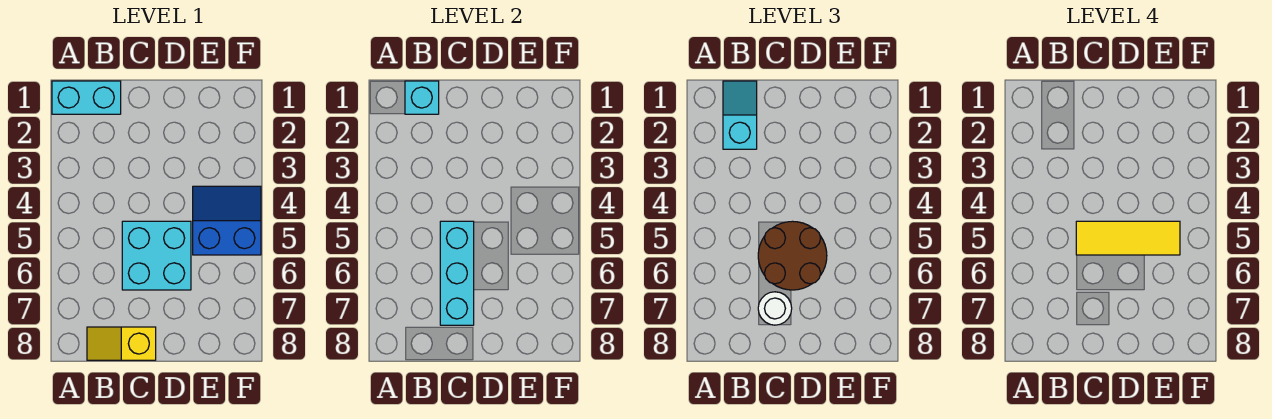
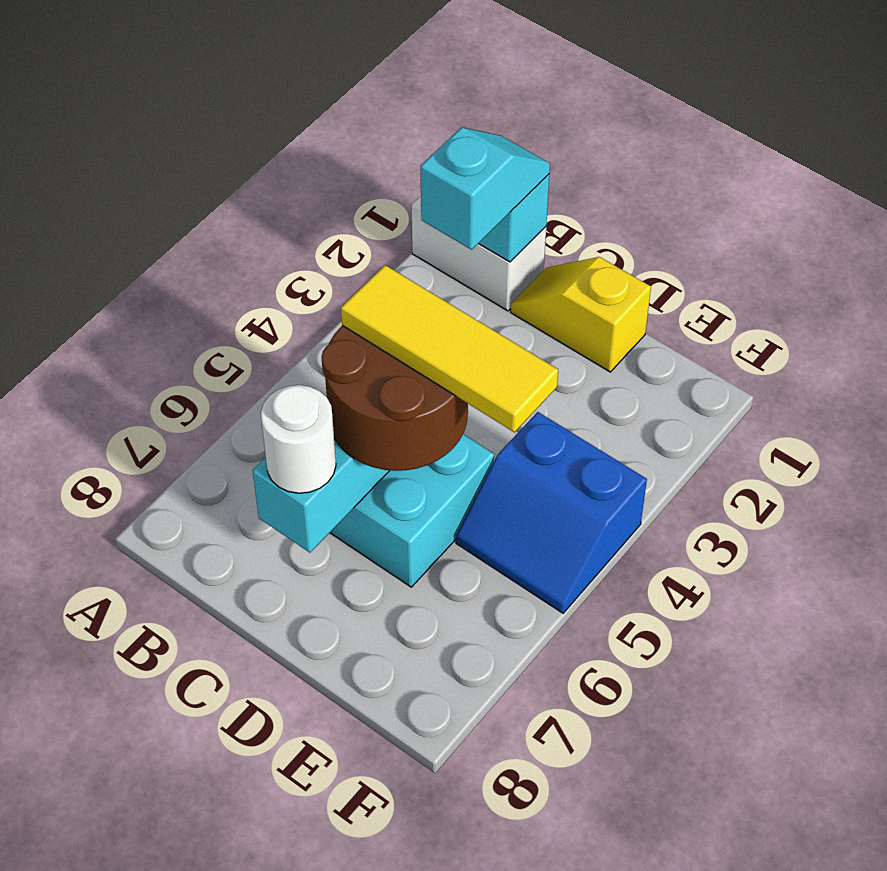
cyan brick A1:B1 level 1 -> white brick A1:B1 level 1
yellow slope B8:C8 level 1 top C -> yellow slope C1:D1 level 1 top D
blue slope E4:F5 level 1 top 5 -> blue slope E4:F5 level 1 top 4

